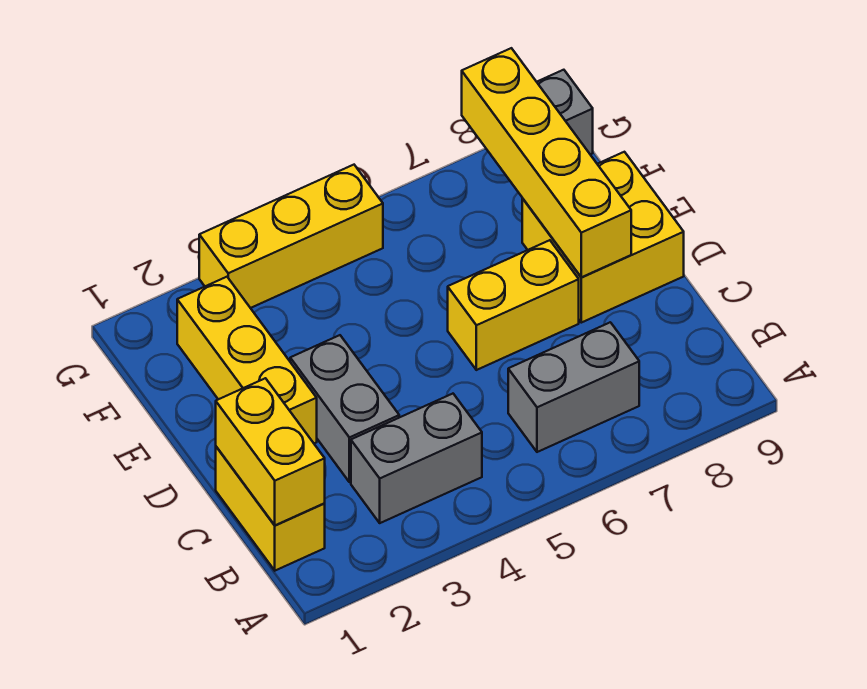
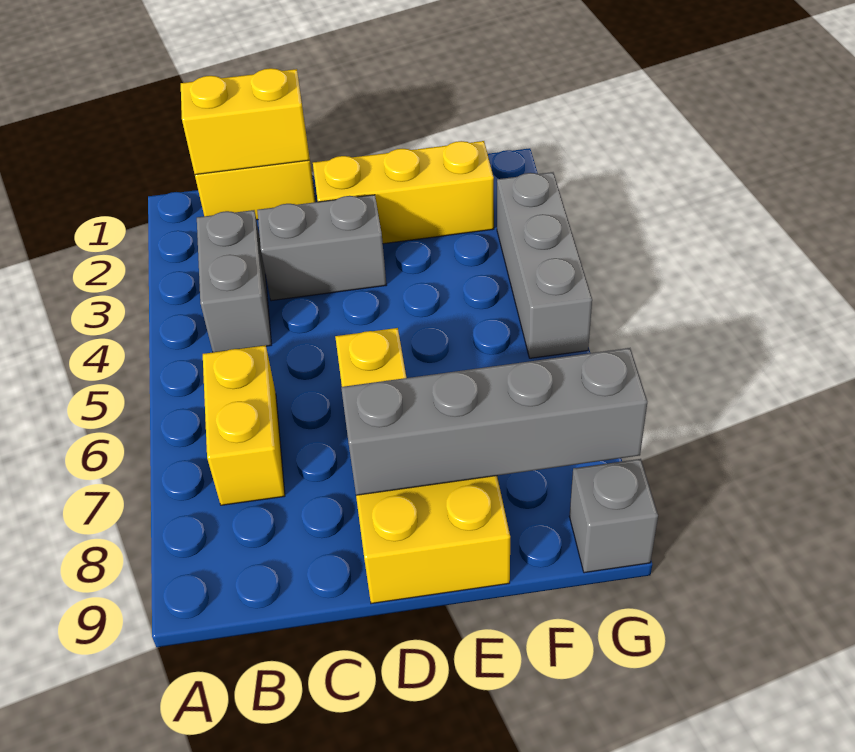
grey brick B6:B7 level 1 -> yellow brick B6:B7 level 1
yellow brick D8:G8 level 2 -> grey brick D8:G8 level 2
yellow brick G3:G5 level 1 -> grey brick G3:G5 level 1

